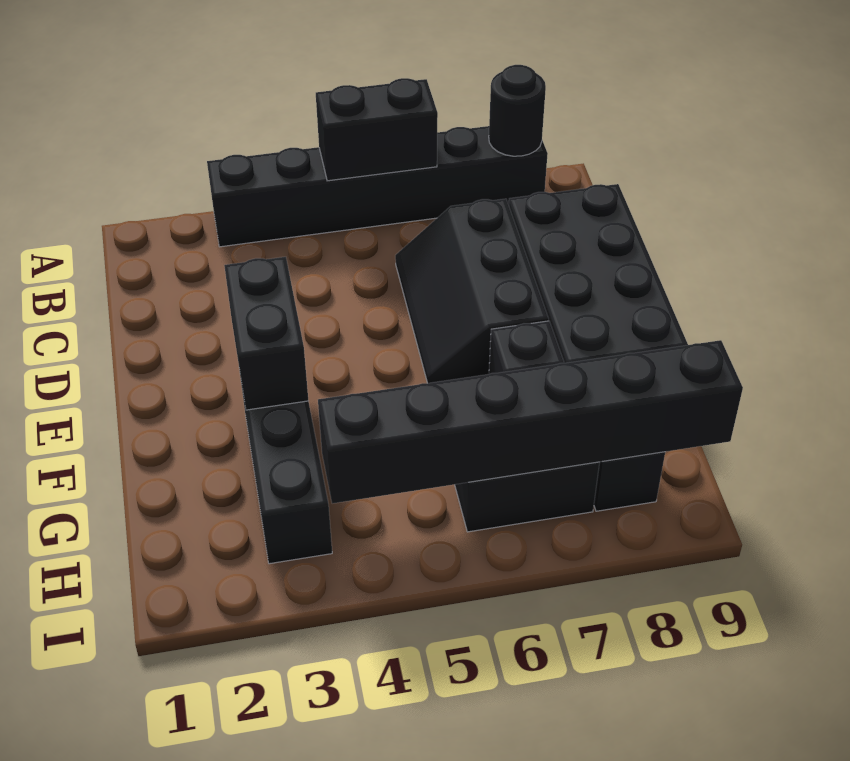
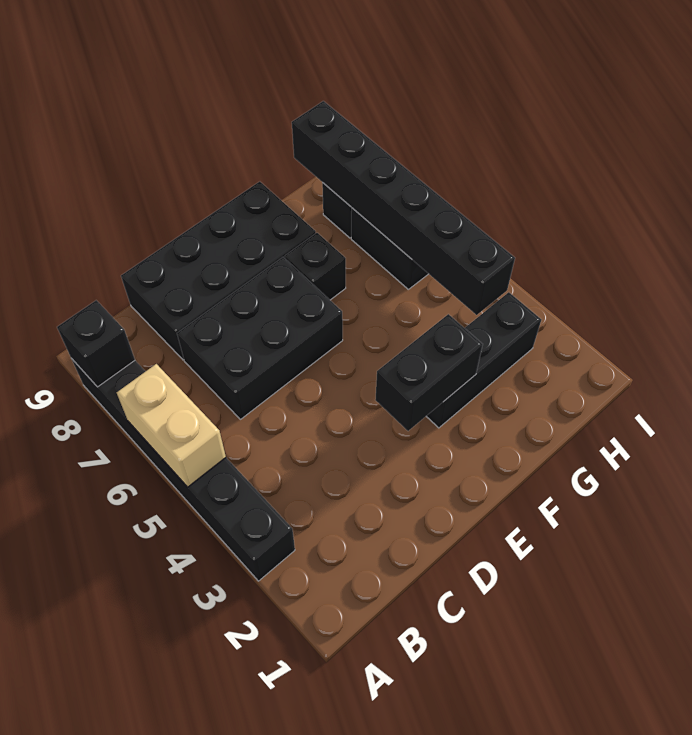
black brick A5:A6 level 2 -> tan brick A5:A6 level 2
black round brick A8 level 2 -> black brick A8 level 2
black slope C6:E7 level 1 top 7 -> black brick C6:E7 level 1

